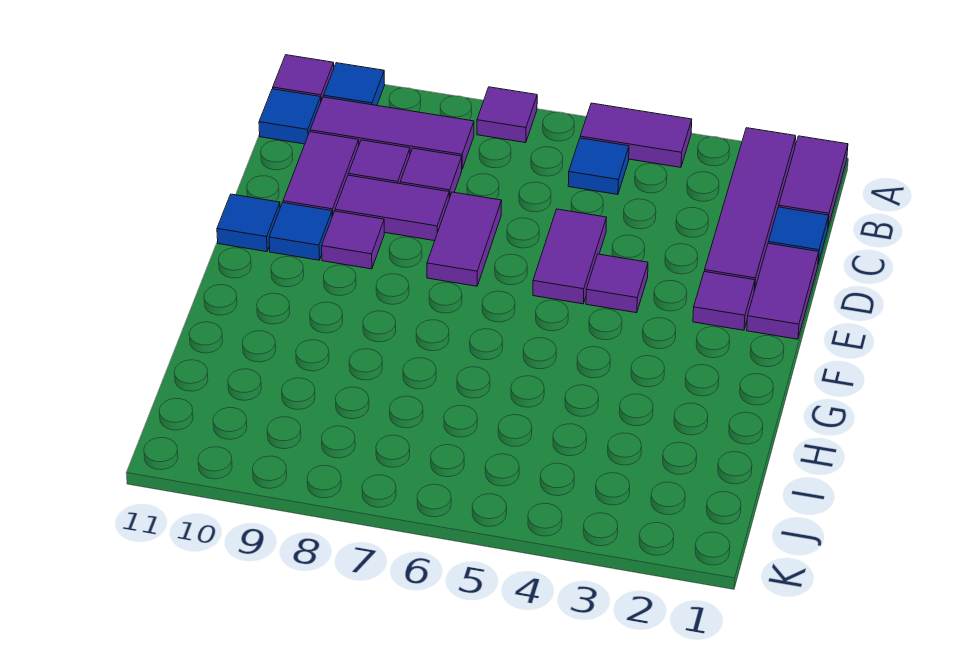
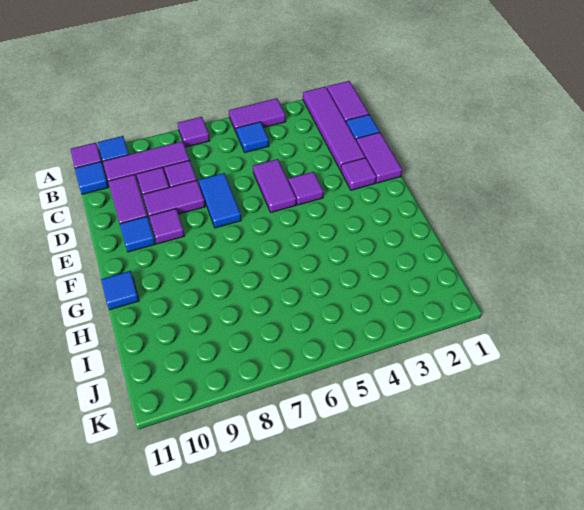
purple tile D7:E7 level 1 -> blue tile D7:E7 level 1
blue tile E11 level 1 -> blue tile G11 level 1

